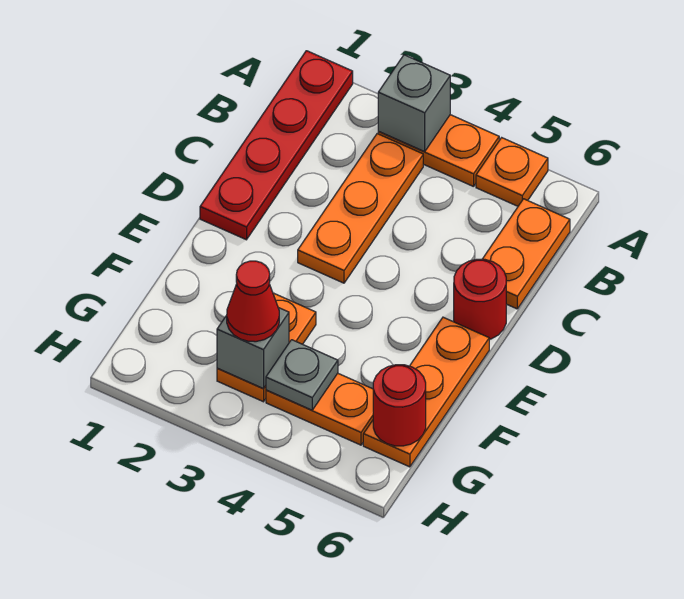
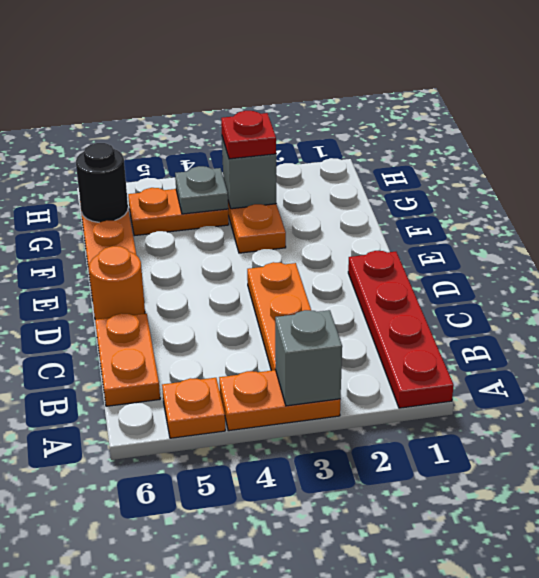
red round brick D6 level 1 -> orange round brick D6 level 1
red cone G3 level 3 -> red plate G3 level 3
red round brick G6 level 2 -> black round brick G6 level 2

